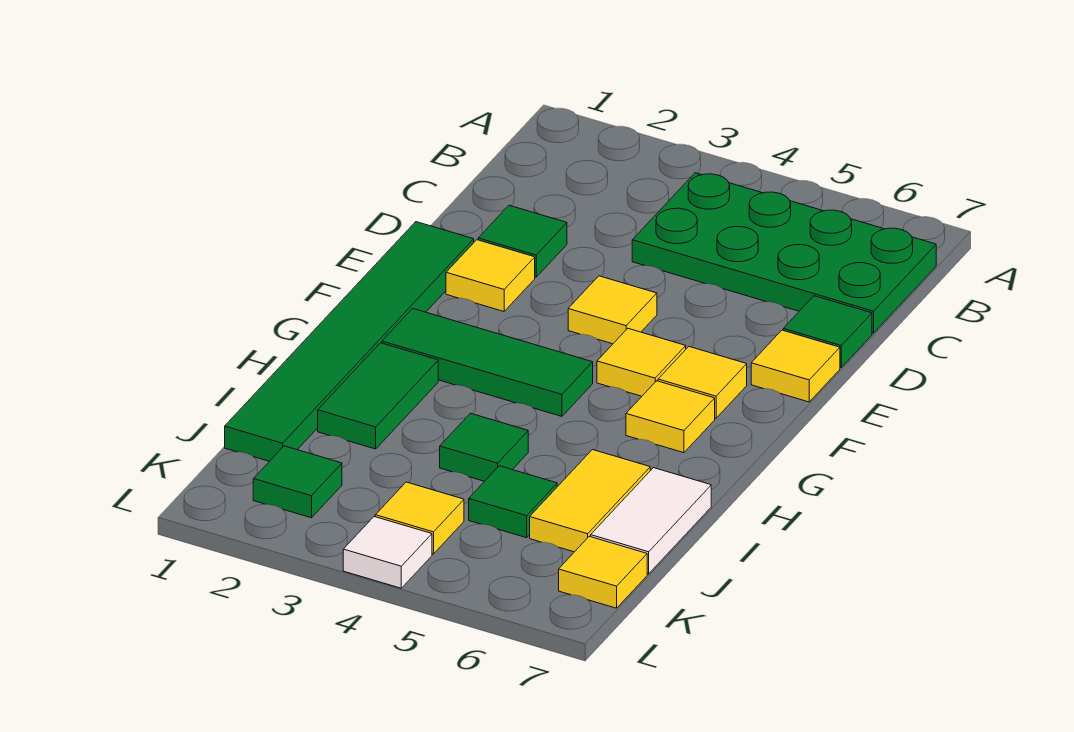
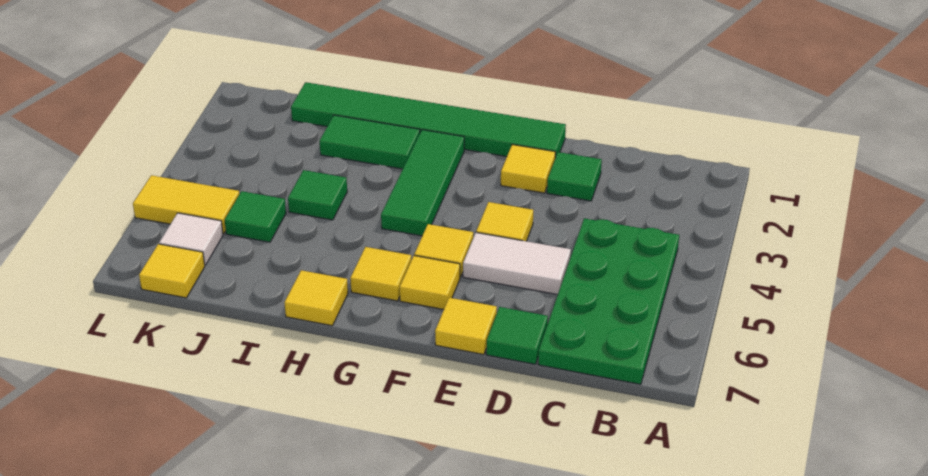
yellow tile I6:J6 level 1 -> yellow tile K5:L5 level 1
white tile I7:J7 level 1 -> white tile D5:E5 level 1
green tile K2 level 1 -> none
yellow tile K4 level 1 -> yellow tile H7 level 1
white tile L4 level 1 -> white tile K6 level 1

